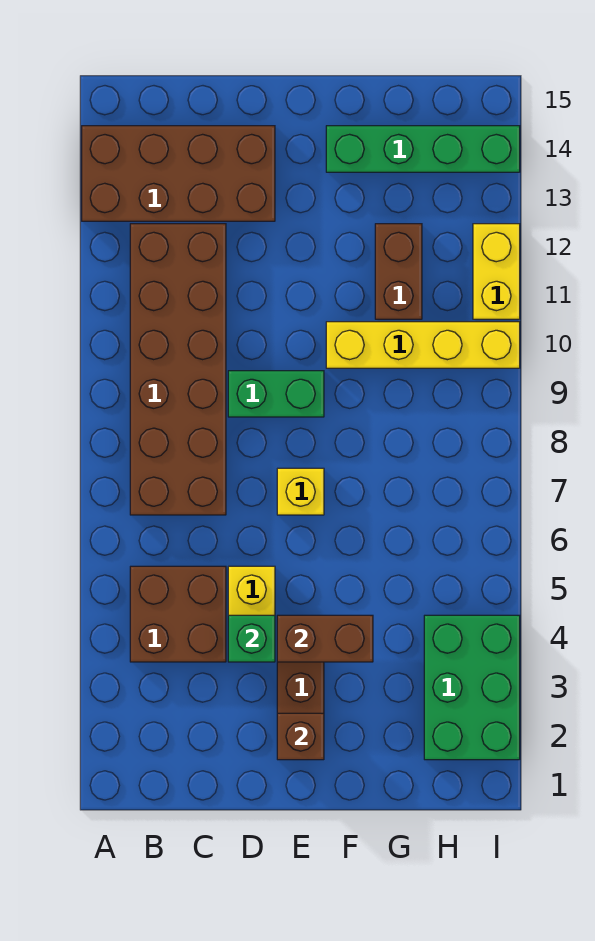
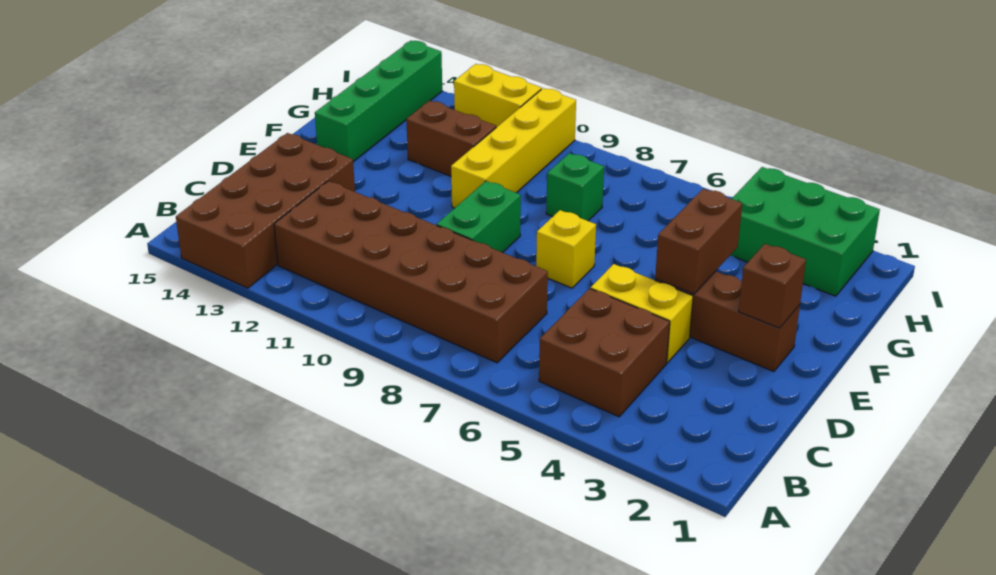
green brick D4 level 2 -> green brick G8 level 1

